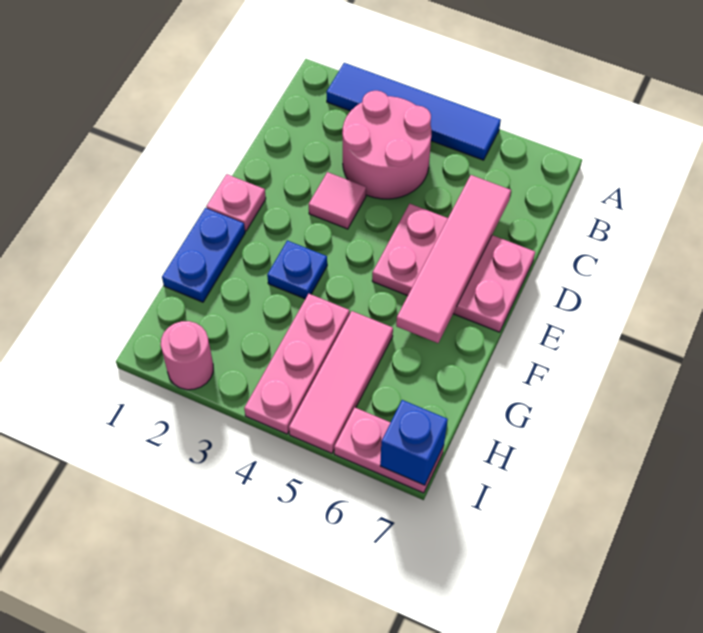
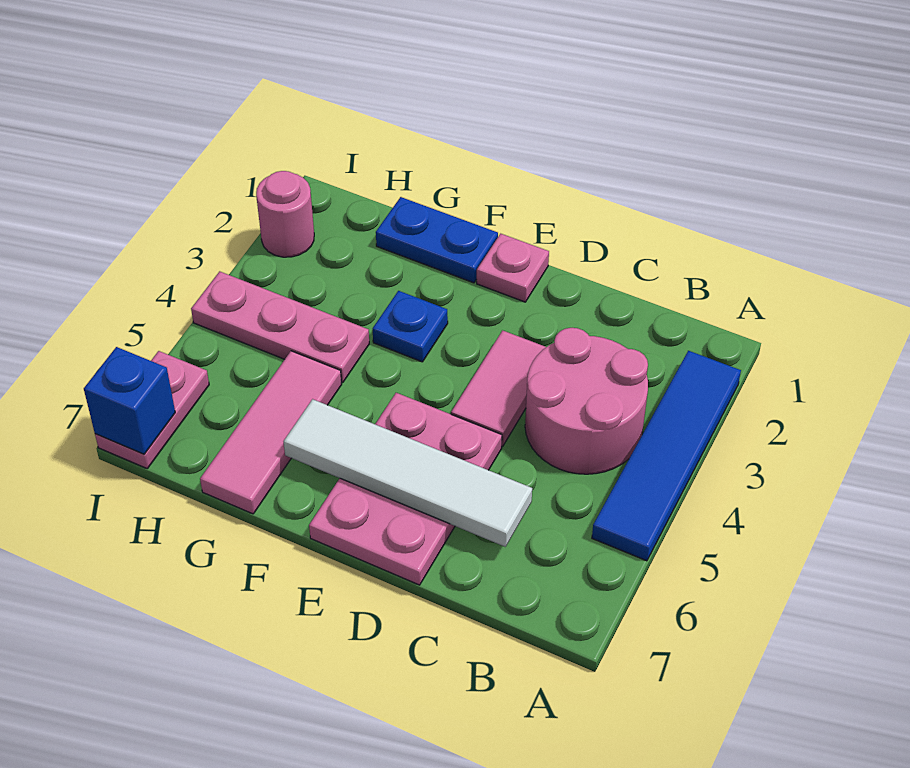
pink tile C6:F6 level 2 -> white tile C6:F6 level 2
pink tile D3 level 1 -> pink tile D3:D4 level 1
pink tile G5:I5 level 1 -> pink tile G5:G7 level 1

